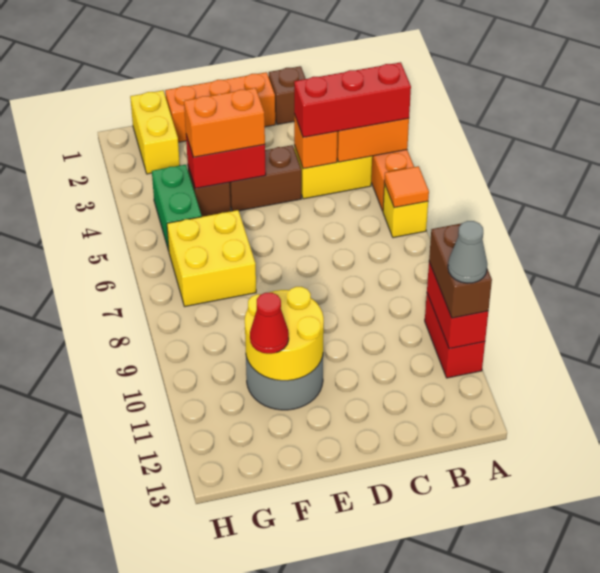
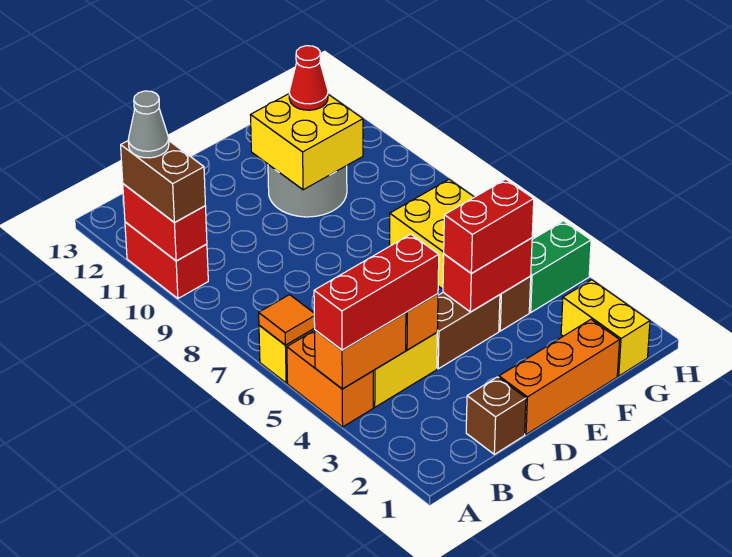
orange brick E4:F4 level 3 -> red brick E4:F4 level 3
yellow round brick E10:F11 level 2 -> yellow brick E10:F11 level 2
green brick G4:G5 level 1 -> green brick G4:H4 level 1

